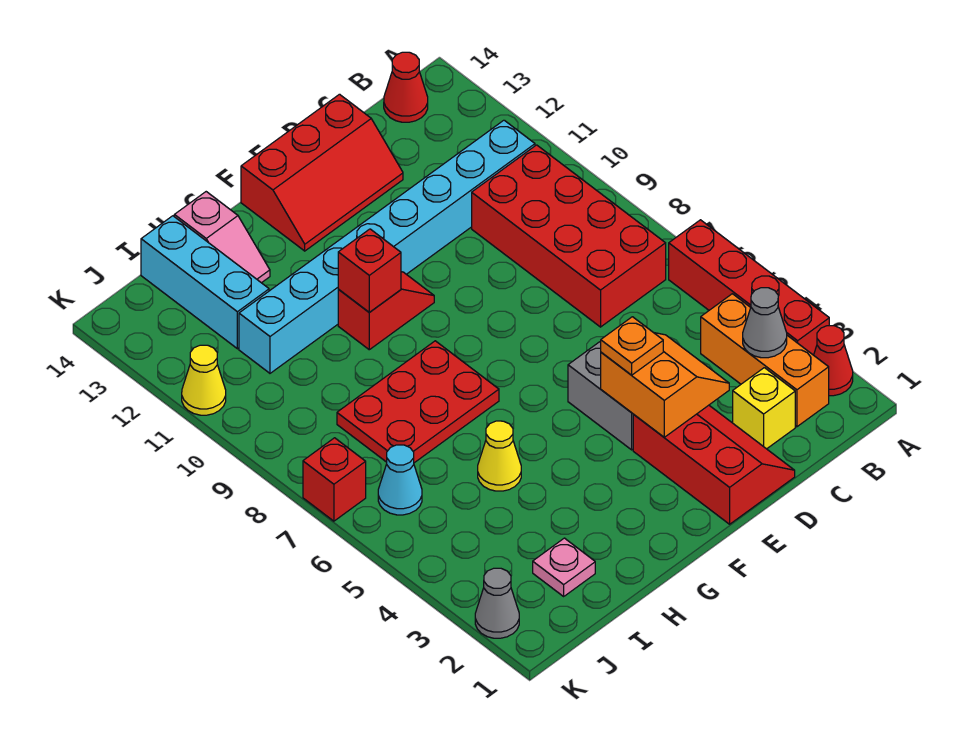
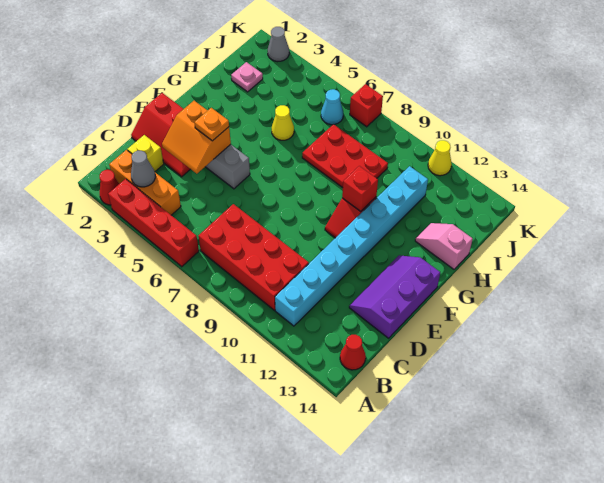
red slope D13:F14 level 1 top 14 -> purple slope D13:F14 level 1 top 14
red plate G7:I8 level 1 -> red plate H7:I9 level 1
cyan brick I12:I14 level 1 -> none

